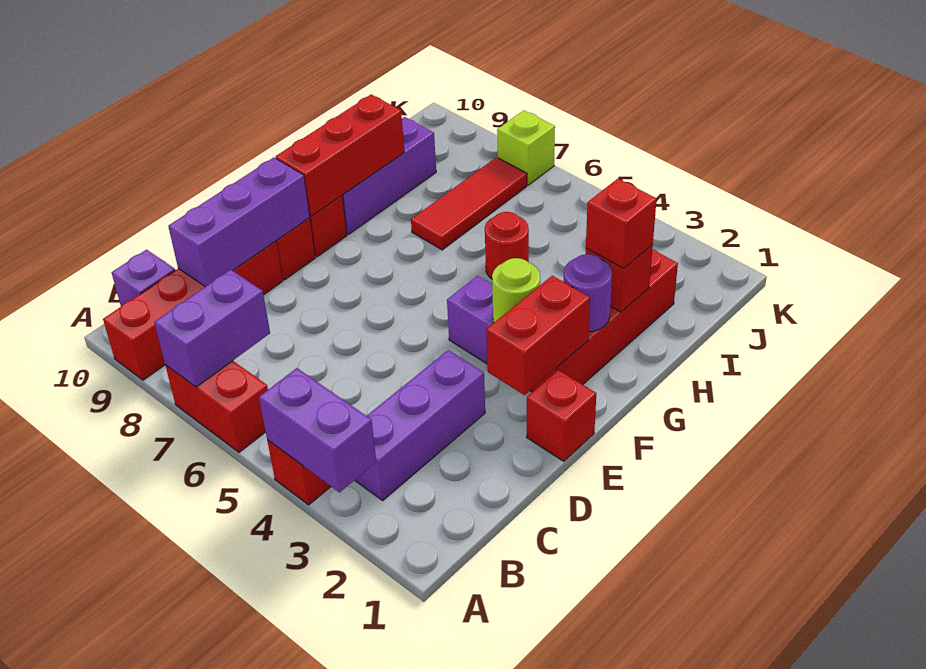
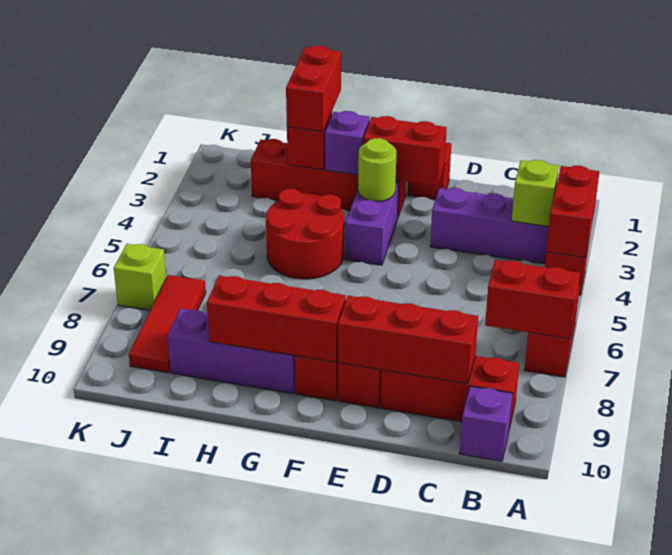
purple brick A3:A4 level 2 -> red brick A3:A4 level 2
purple brick A7:B7 level 2 -> red brick A7:B7 level 2
red brick A9:D9 level 1 -> red brick B9:D9 level 1
none -> lime brick B3 level 2
purple brick C9:E9 level 2 -> red brick C9:E9 level 2
purple round brick G2 level 2 -> purple brick G2 level 2
red brick H2 level 3 -> red brick H1:H2 level 3
red round brick H5 level 1 -> red round brick G4:H5 level 1
red tile H7:J7 level 1 -> red tile J7:J9 level 1

